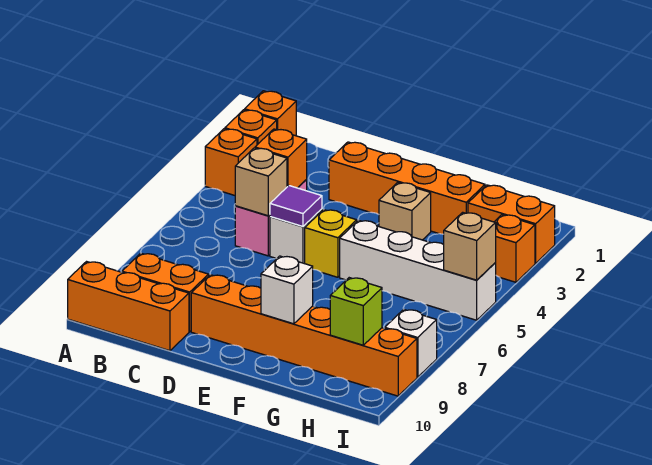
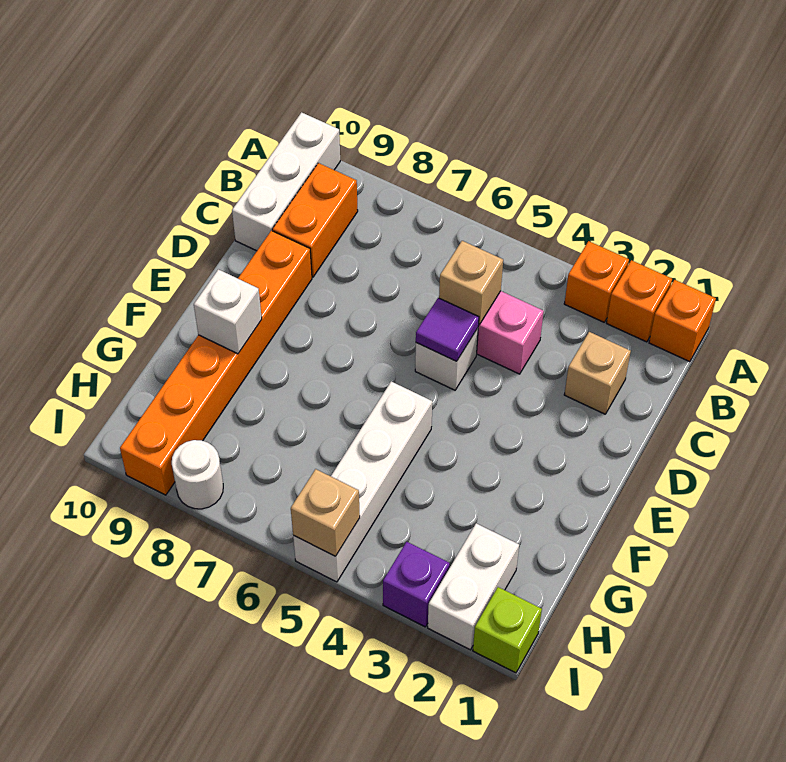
orange brick A10:C10 level 1 -> white brick A10:C10 level 1
orange brick C4 level 2 -> none
orange brick D2:G2 level 1 -> none
yellow brick E5 level 1 -> none
tan brick F3 level 1 -> tan brick C2 level 1
orange brick H2:I2 level 1 -> white brick H2:I2 level 1
lime brick H9 level 2 -> lime brick I1 level 1
orange brick I3 level 1 -> purple brick I3 level 1
white brick I8 level 1 -> white round brick I8 level 1

